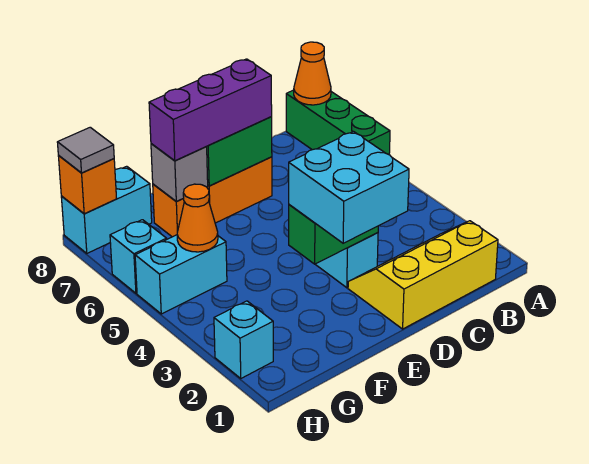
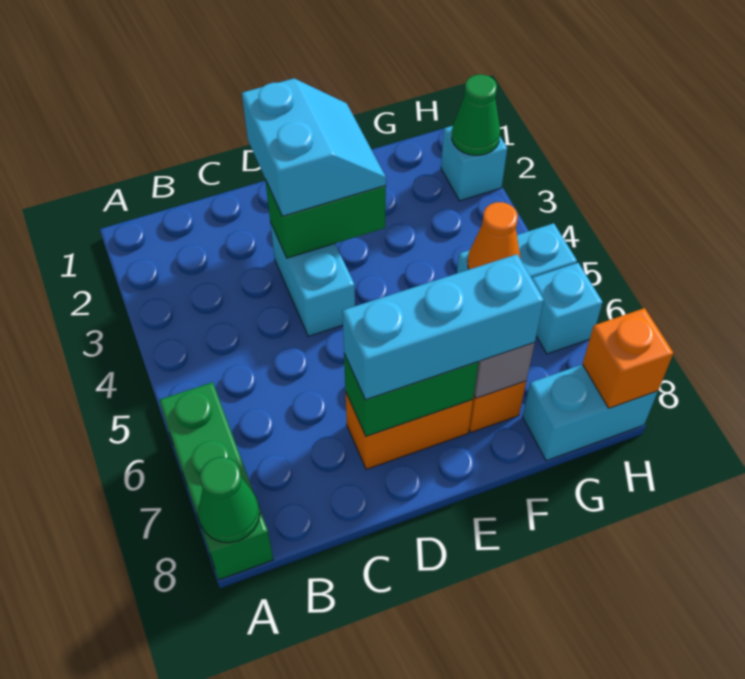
orange cone A8 level 2 -> green cone A8 level 2
yellow slope B1:D2 level 1 top 1 -> none
cyan brick D2:E3 level 3 -> cyan slope D2:E3 level 3 top D
purple brick D7:F7 level 3 -> cyan brick D7:F7 level 3
none -> green cone H2 level 2
grey tile H8 level 3 -> none

